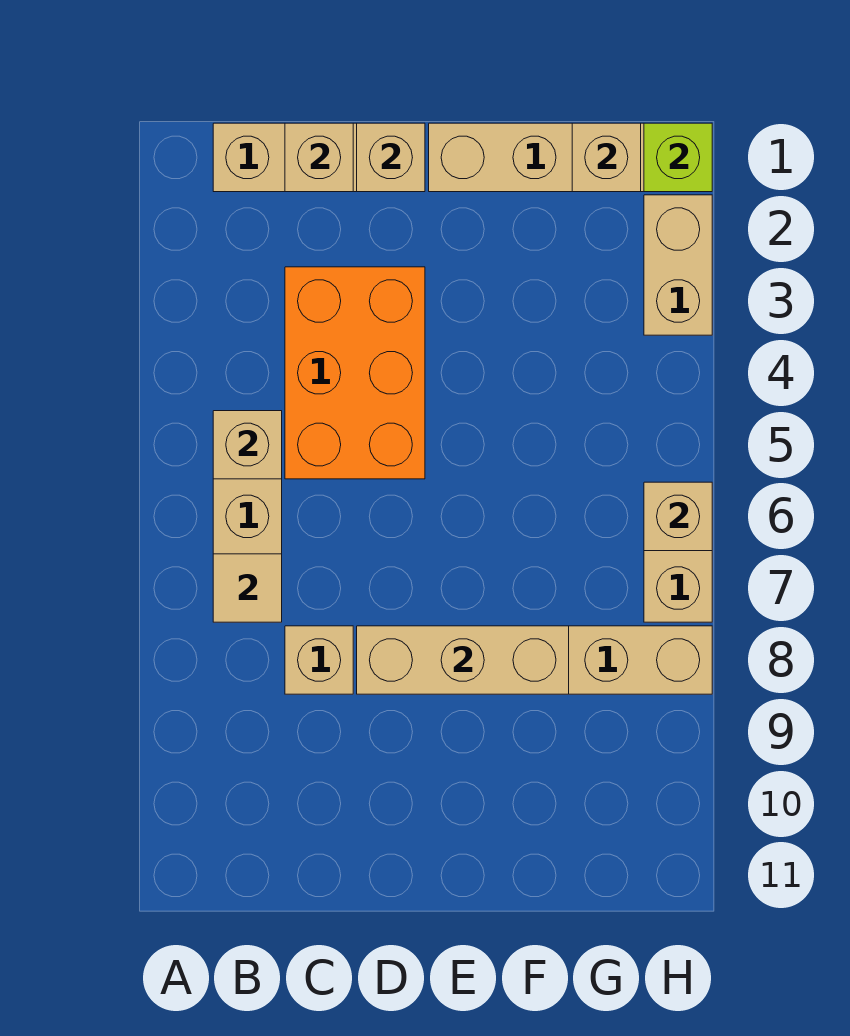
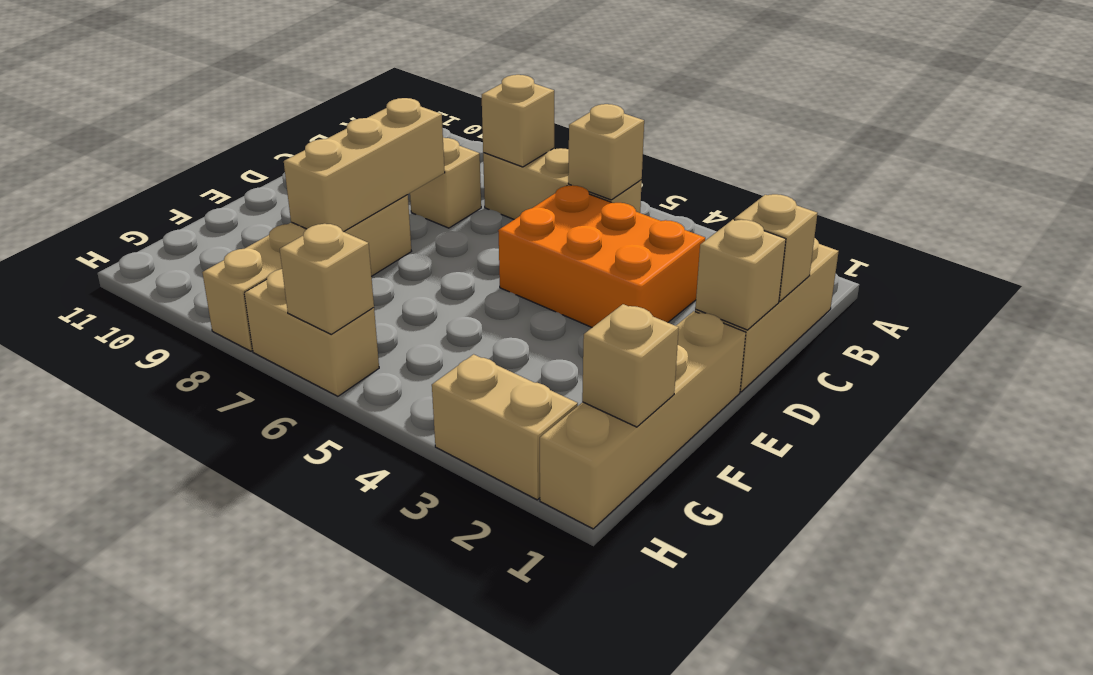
tan tile B7 level 2 -> tan brick B7 level 2
lime brick H1 level 2 -> none

